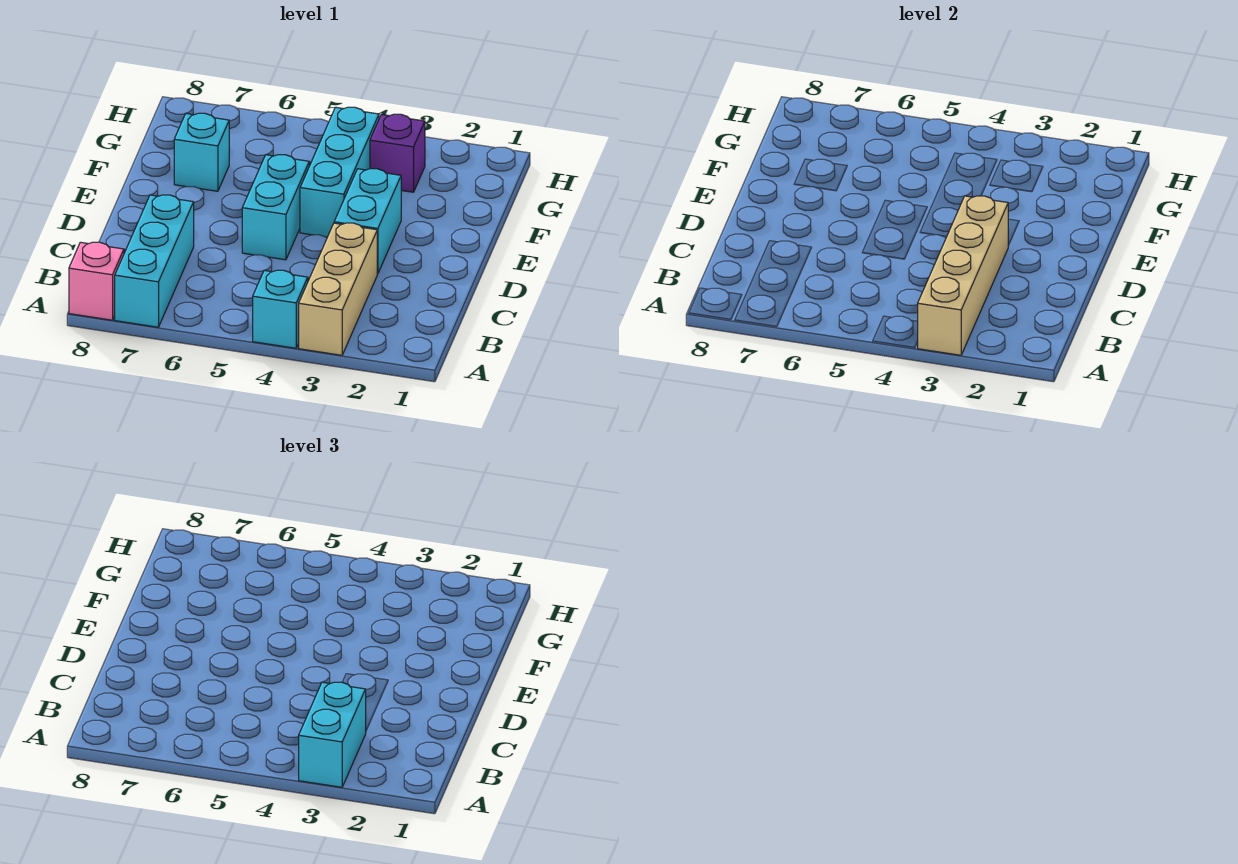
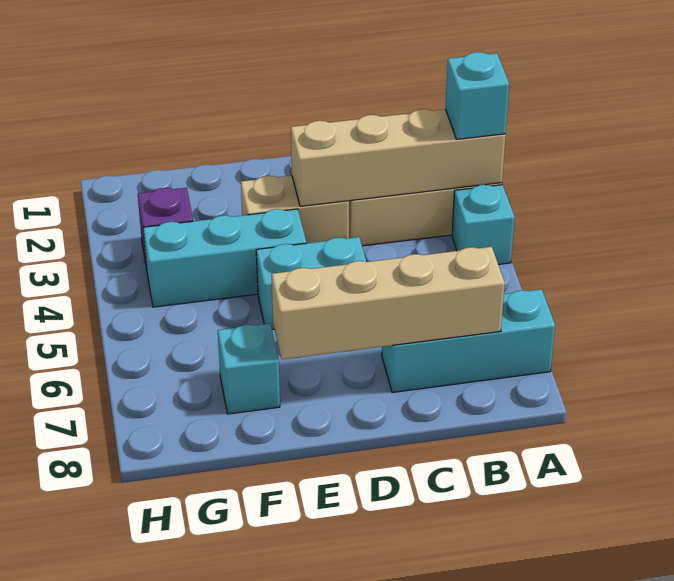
cyan brick A3:B3 level 3 -> cyan brick A3 level 3
pink brick A8 level 1 -> none
none -> tan brick B7:E7 level 2
cyan brick D3:E3 level 1 -> tan brick D3:E3 level 1

